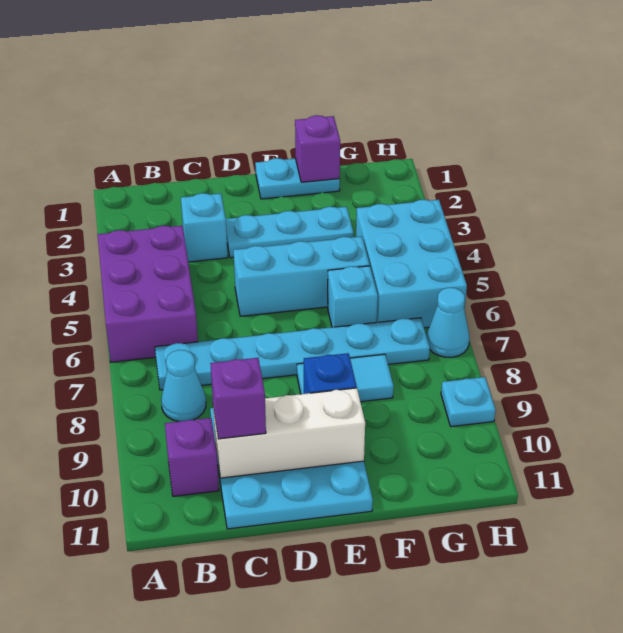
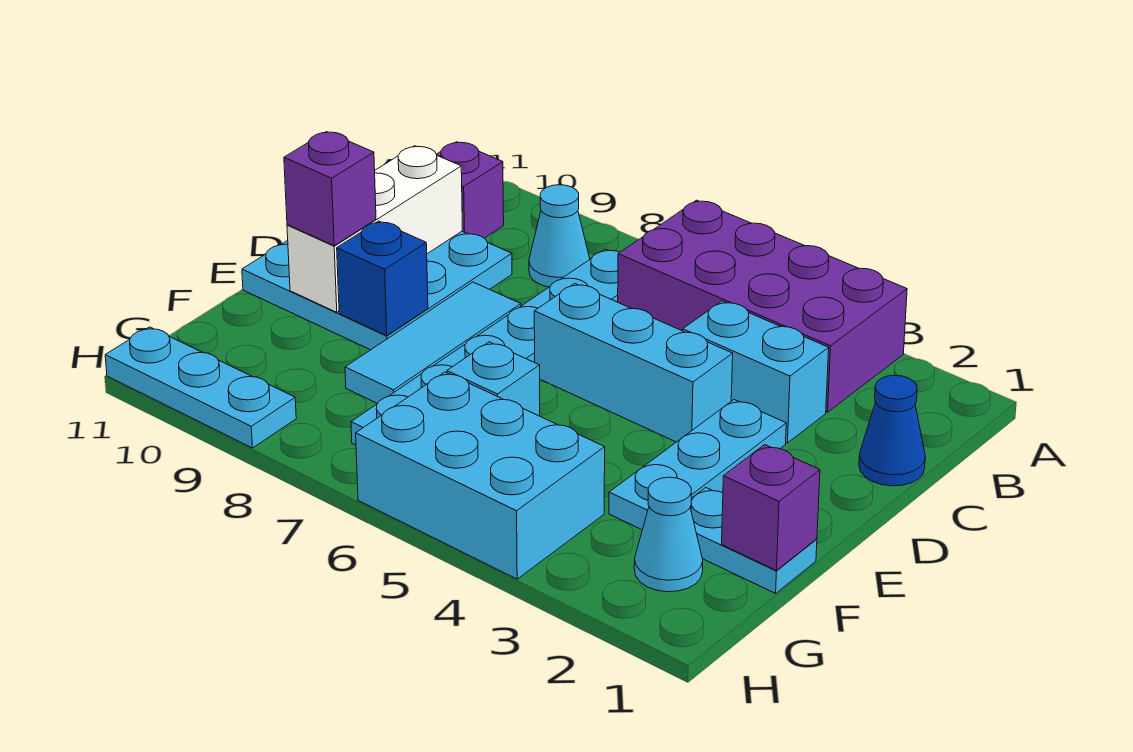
purple brick A4:B6 level 1 -> purple brick A3:B6 level 1
none -> blue cone C1 level 1
cyan brick C3 level 1 -> cyan brick C3:C4 level 1
purple brick C10 level 3 -> purple brick E10 level 3
cyan brick D5:F5 level 1 -> cyan brick D4:D6 level 1
cyan plate E1:F1 level 1 -> cyan plate F1:F2 level 1
cyan tile E8:F8 level 1 -> cyan tile D8:F8 level 1
cyan cone H7 level 1 -> cyan cone G2 level 1
cyan plate H9 level 1 -> cyan plate H9:H11 level 1

